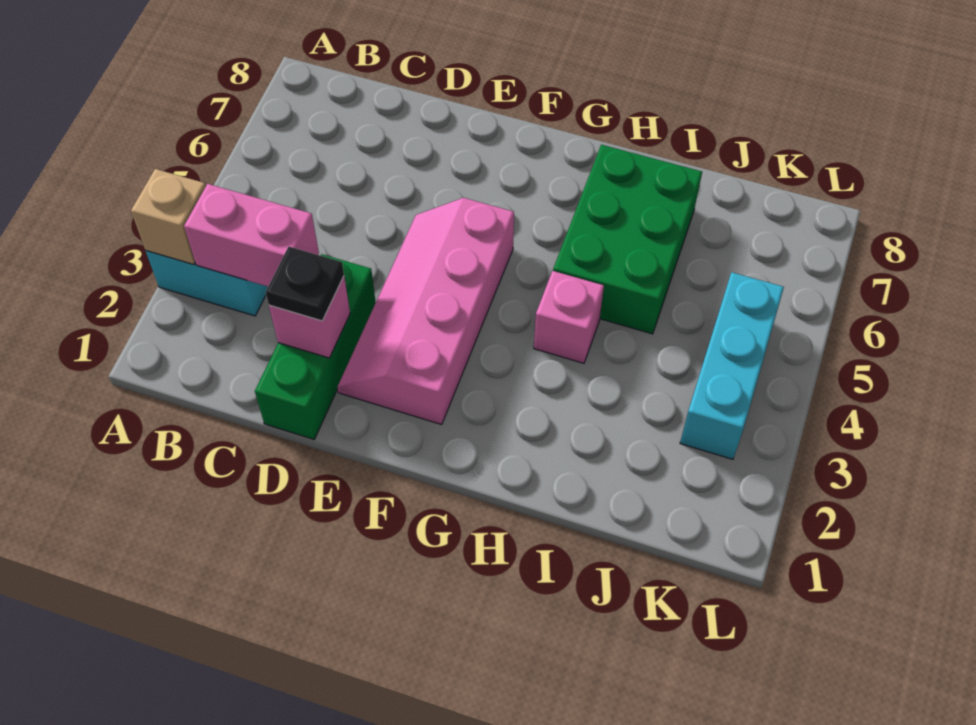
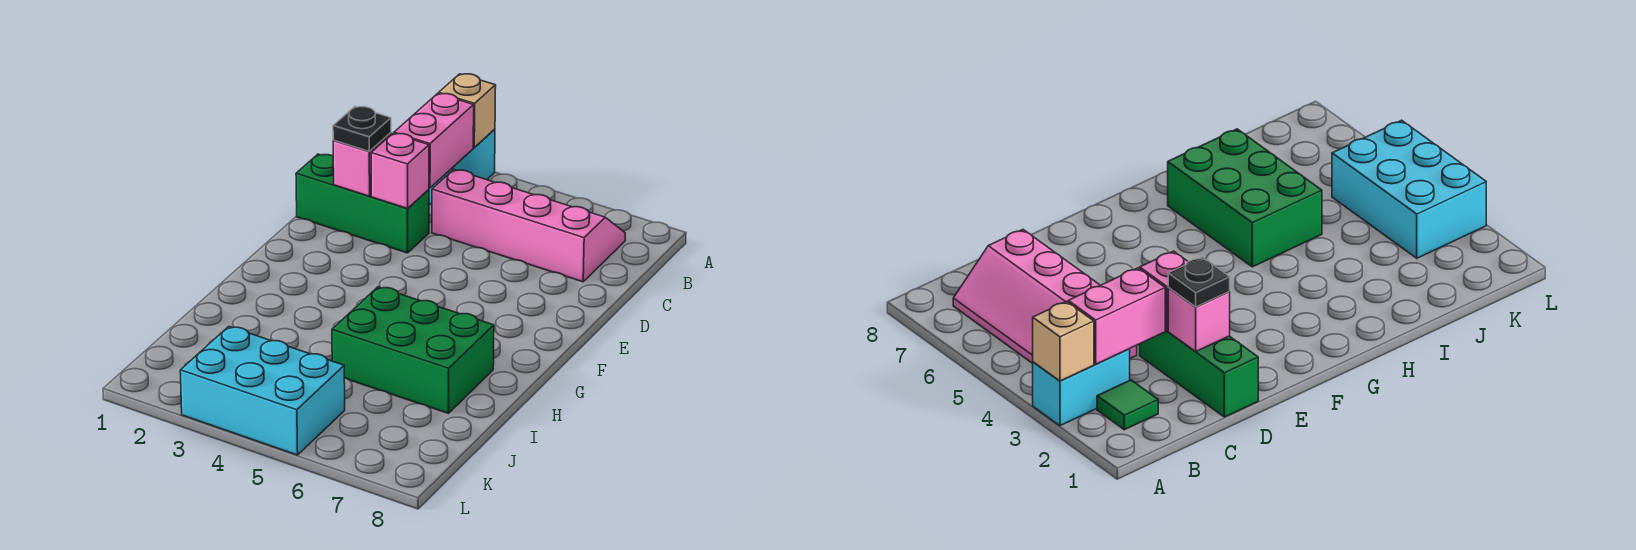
none -> green tile B2 level 1
pink slope E2:F5 level 1 top F -> pink slope B4:C7 level 1 top C
pink brick H4 level 1 -> pink brick D3 level 2
cyan brick K3:K5 level 1 -> cyan brick K3:L5 level 1

